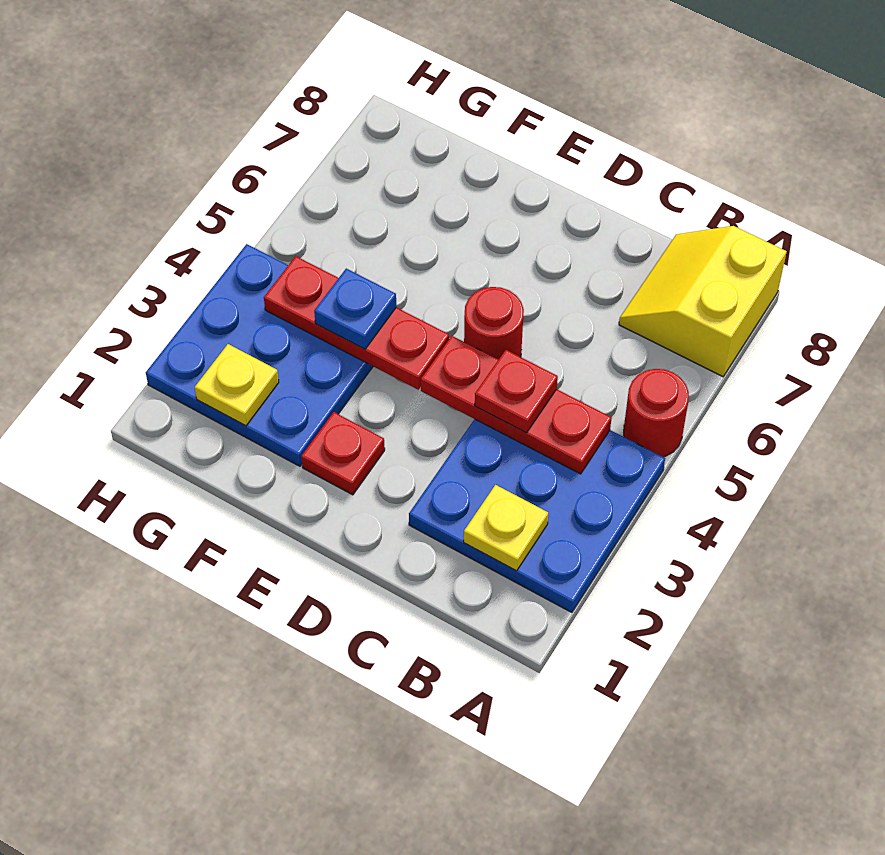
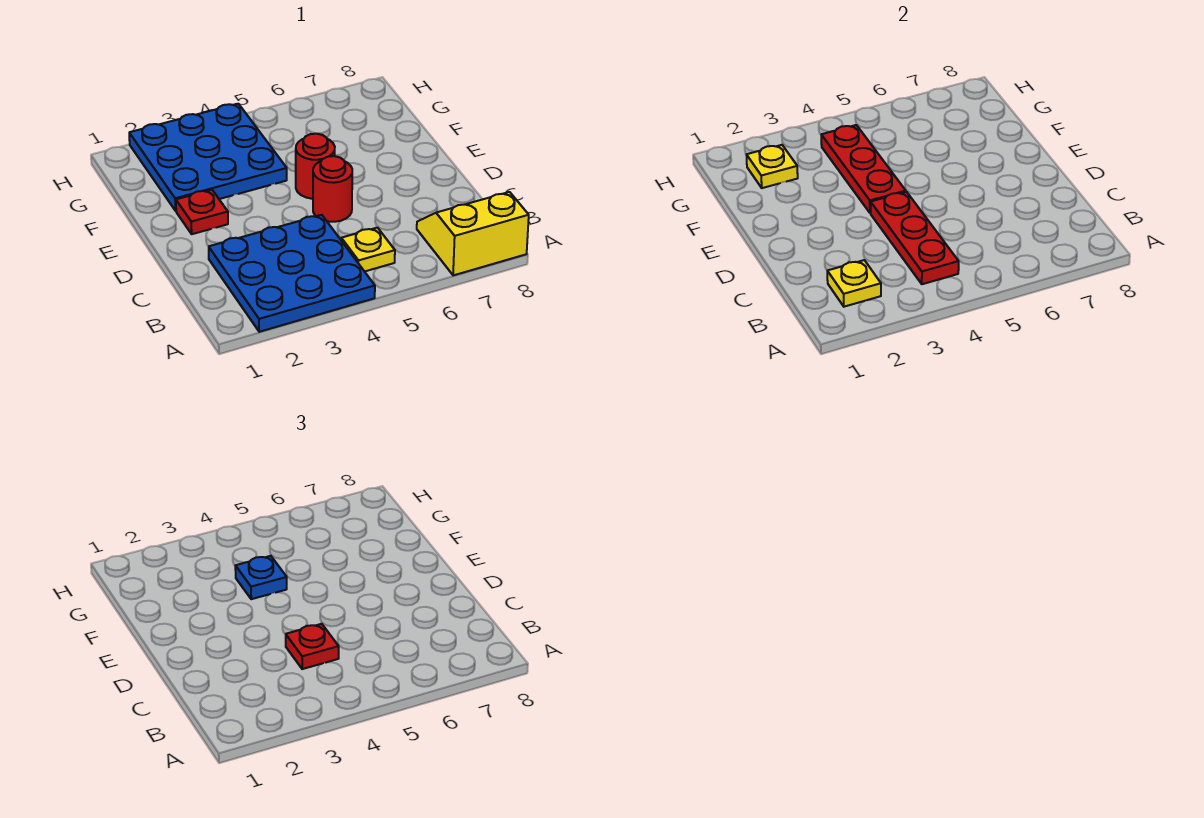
red round brick A5 level 1 -> red round brick E5 level 1
none -> yellow plate B5 level 1

